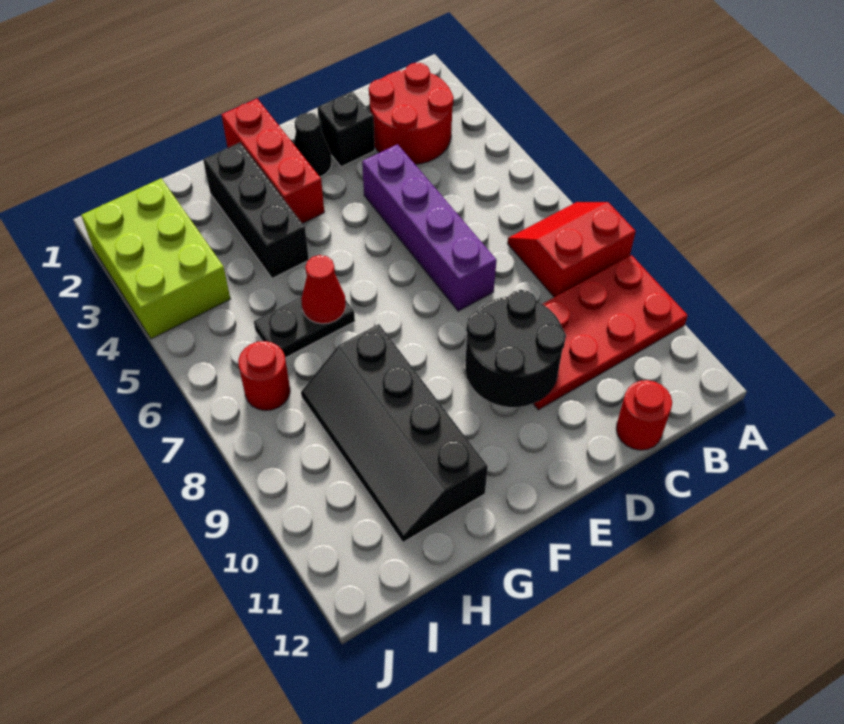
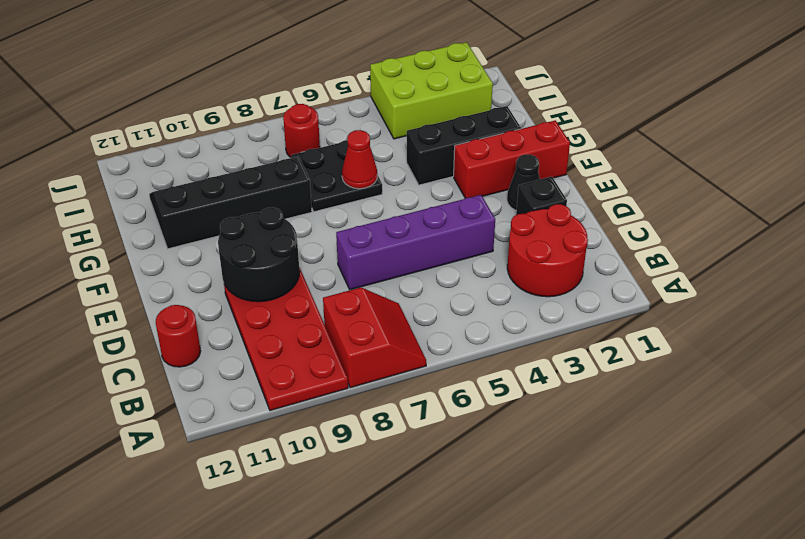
black plate G6:H6 level 1 -> black plate G6:H7 level 1

